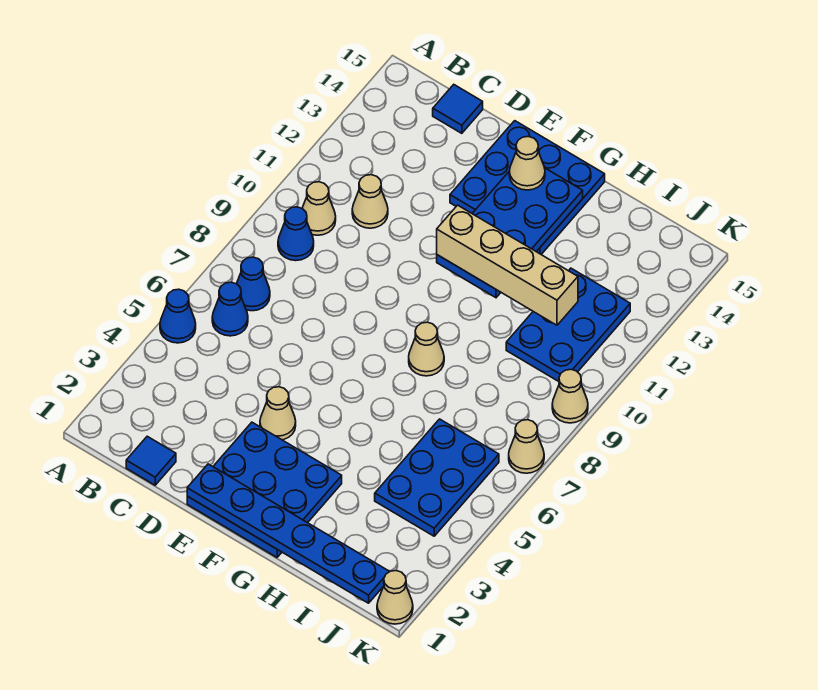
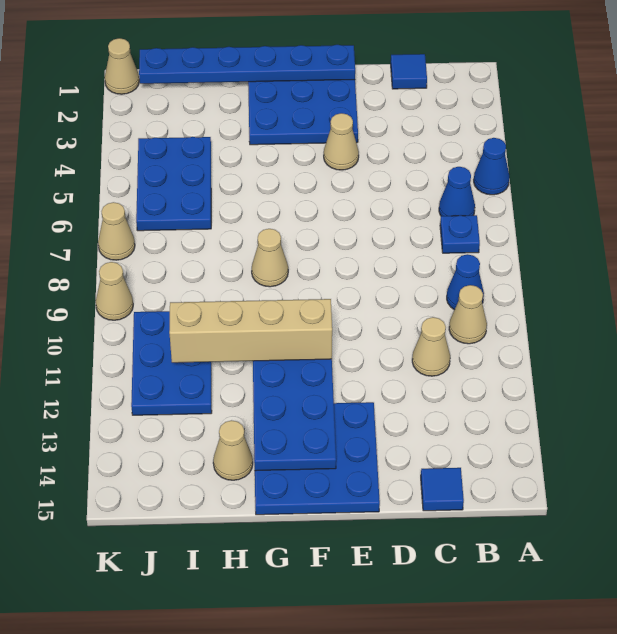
blue cone B7 level 1 -> blue plate B7 level 1
tan cone F14 level 3 -> tan cone H14 level 1

